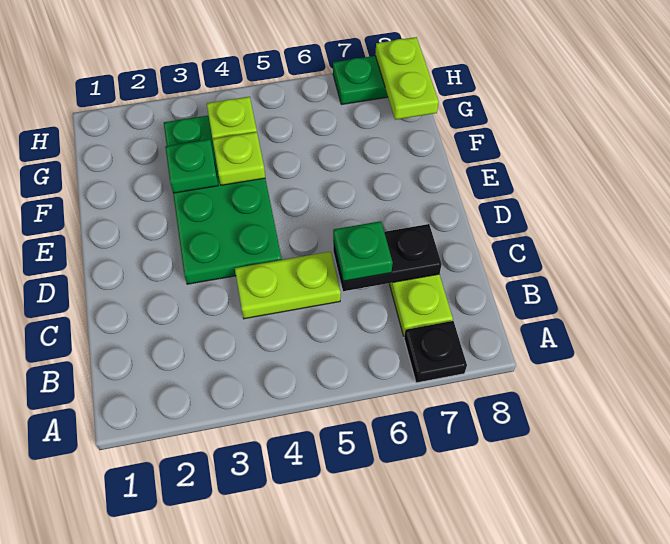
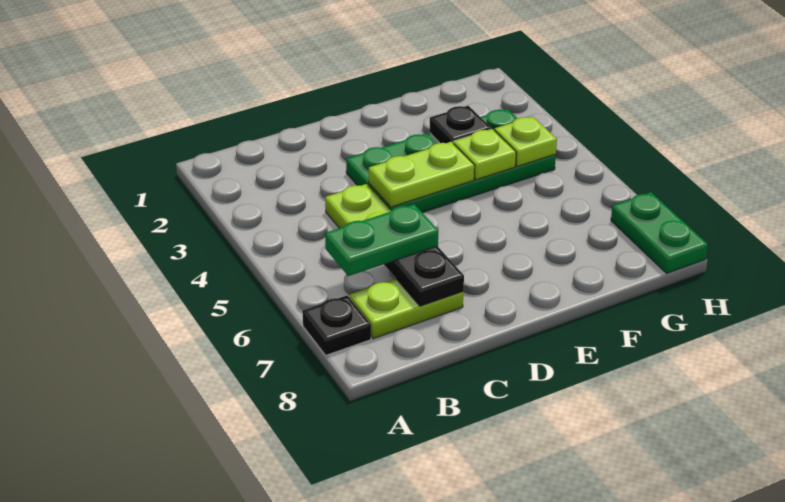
green plate C6 level 3 -> green plate B6:C6 level 3
green plate F3 level 2 -> black plate F3 level 2
lime plate G8:H8 level 2 -> lime plate D4:E4 level 2

